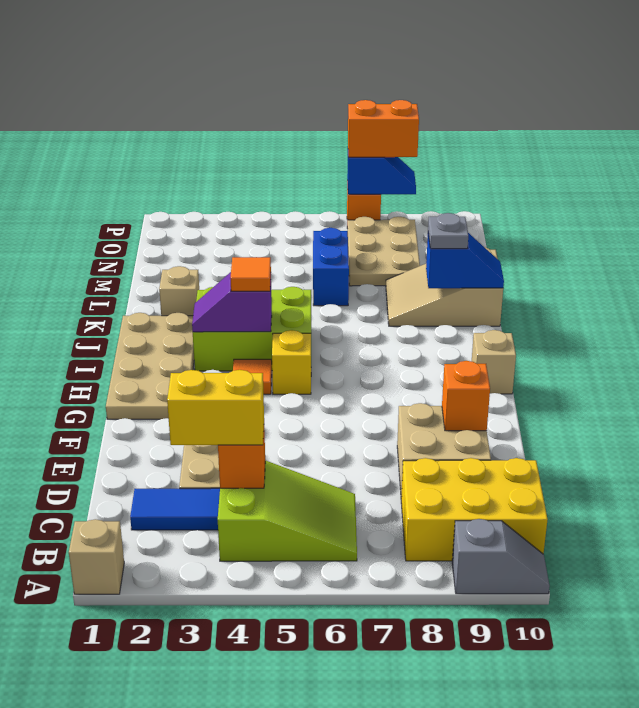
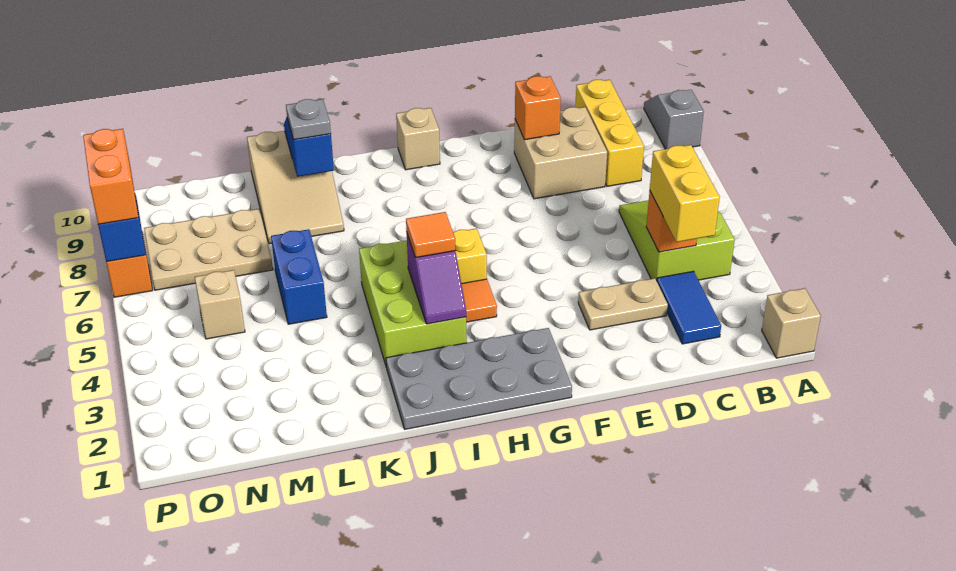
yellow brick B8:C10 level 1 -> yellow brick C8:C10 level 1
tan plate G1:J2 level 1 -> grey plate G1:J2 level 1
tan brick K2 level 1 -> tan brick N5 level 1
blue brick L6:M6 level 1 -> blue brick L5:L6 level 1

